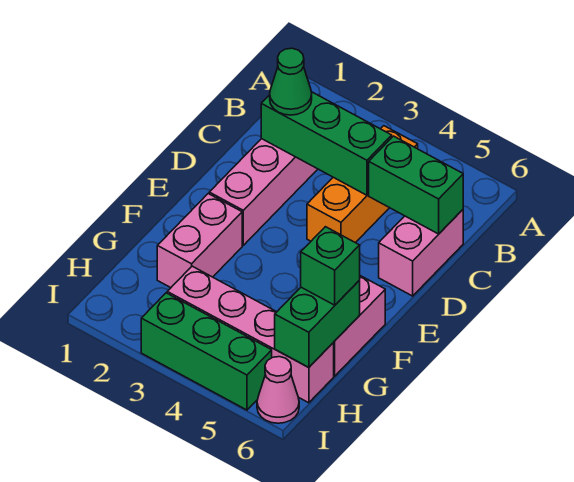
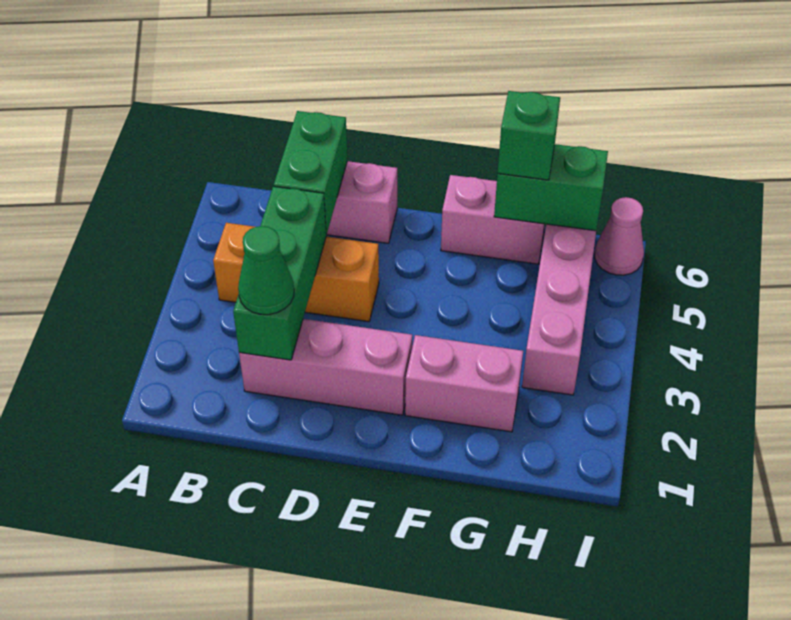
green brick I3:I5 level 1 -> none

